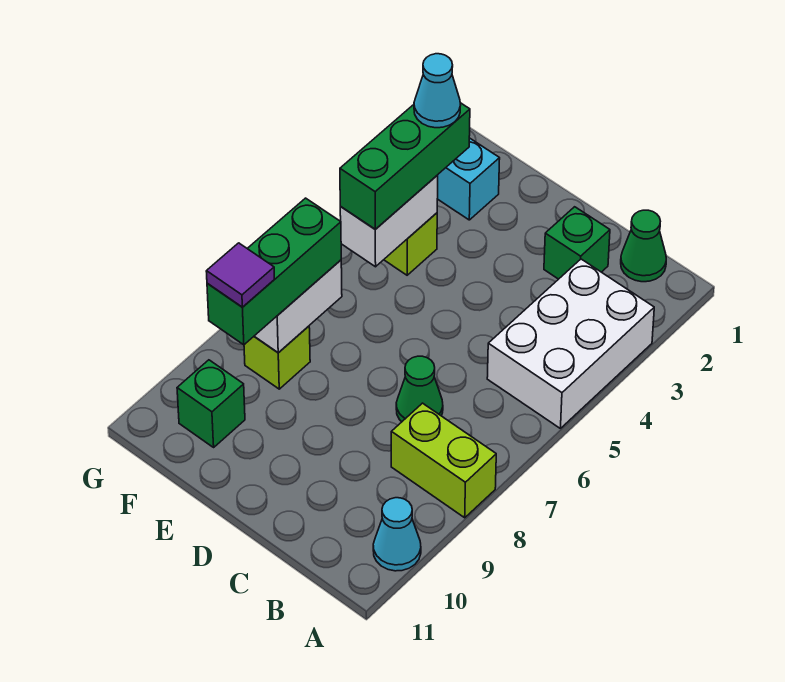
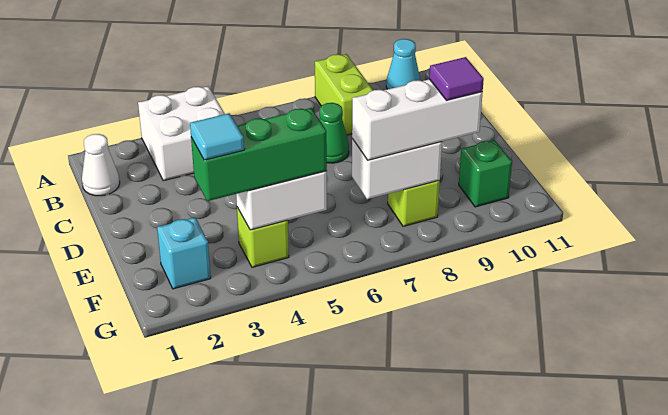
white brick A3:B5 level 1 -> white brick A3:B4 level 1
green cone B1 level 1 -> white cone B1 level 1
green brick C2 level 1 -> none
cyan cone F3 level 4 -> cyan tile F3 level 4
green brick F7:F9 level 3 -> white brick F7:F9 level 3

